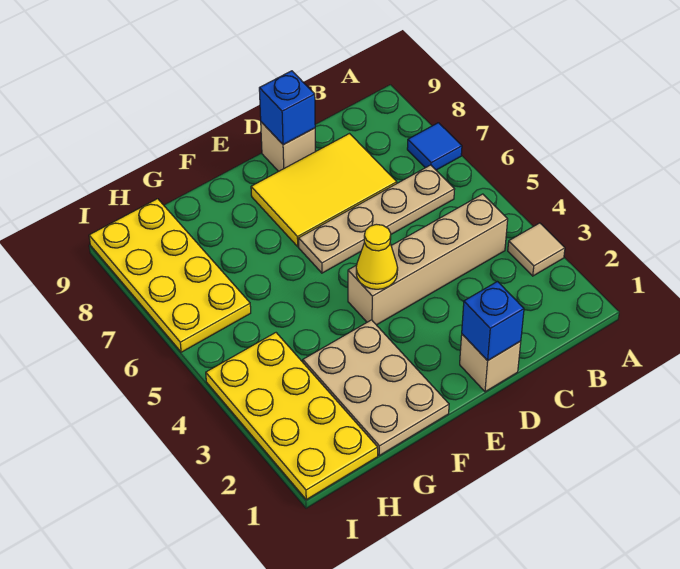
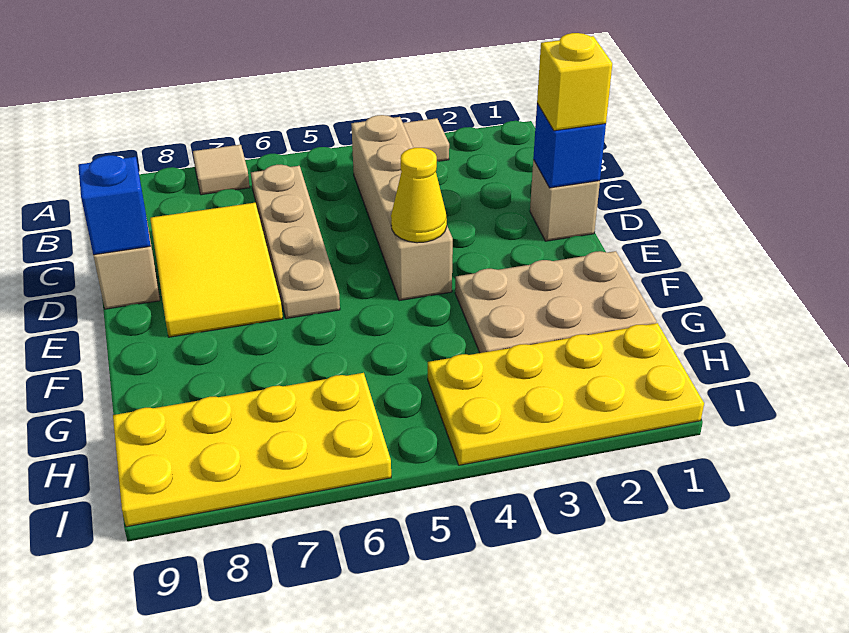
blue tile A7 level 1 -> tan tile A7 level 1
none -> yellow brick D1 level 3

